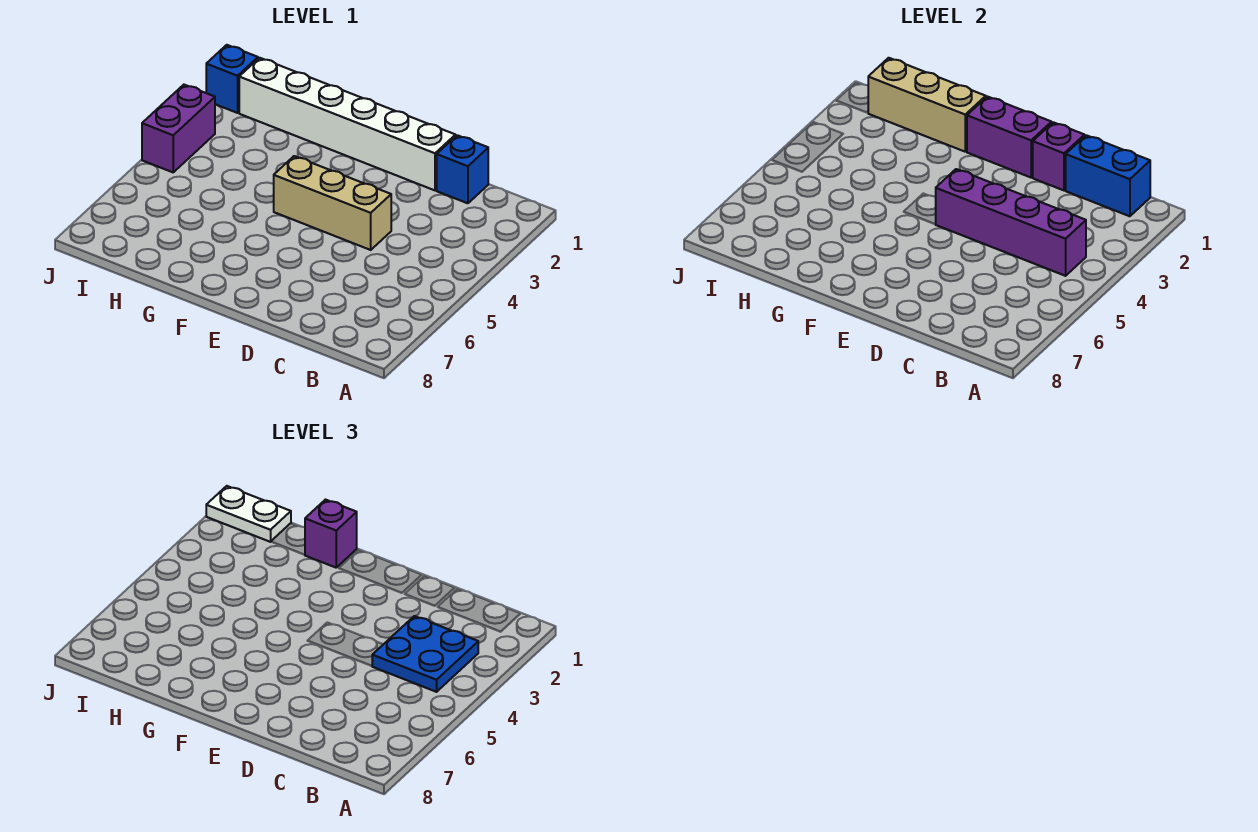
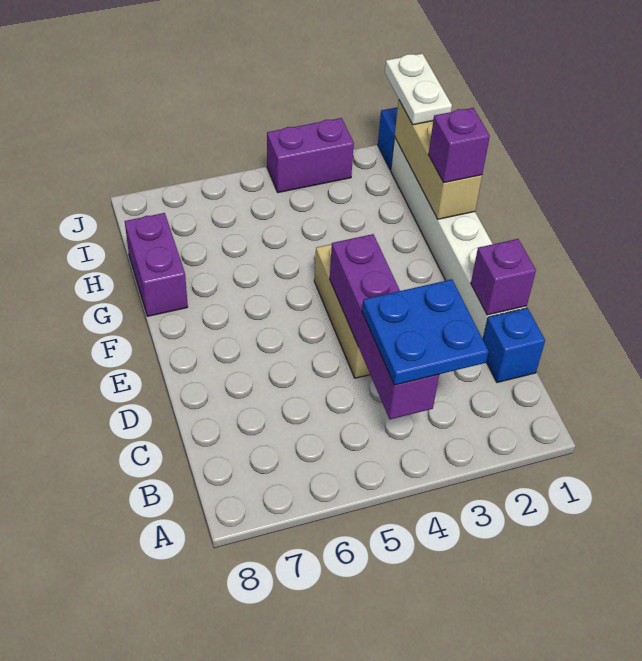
blue brick B1:C1 level 2 -> none
purple brick E1:F1 level 2 -> purple brick G8:H8 level 1

